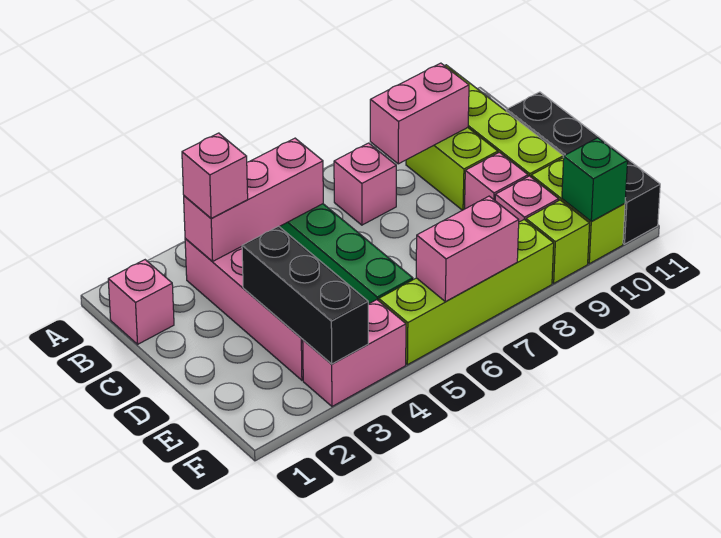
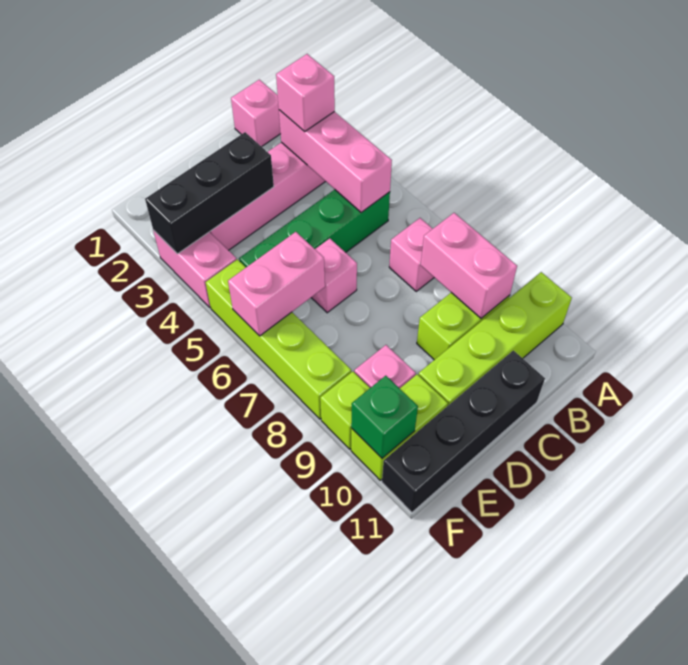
pink brick D9 level 1 -> pink brick D6 level 1
pink brick F6:F7 level 2 -> pink brick E6:F6 level 2

